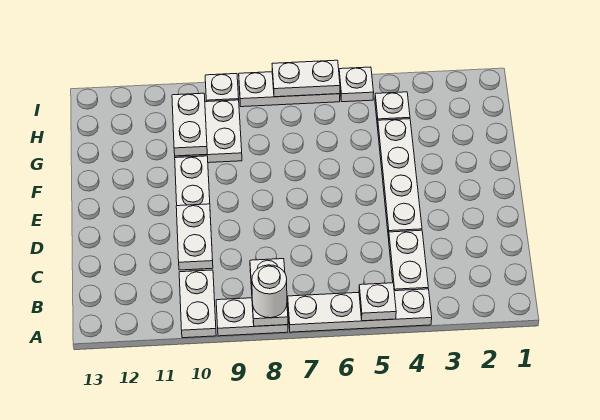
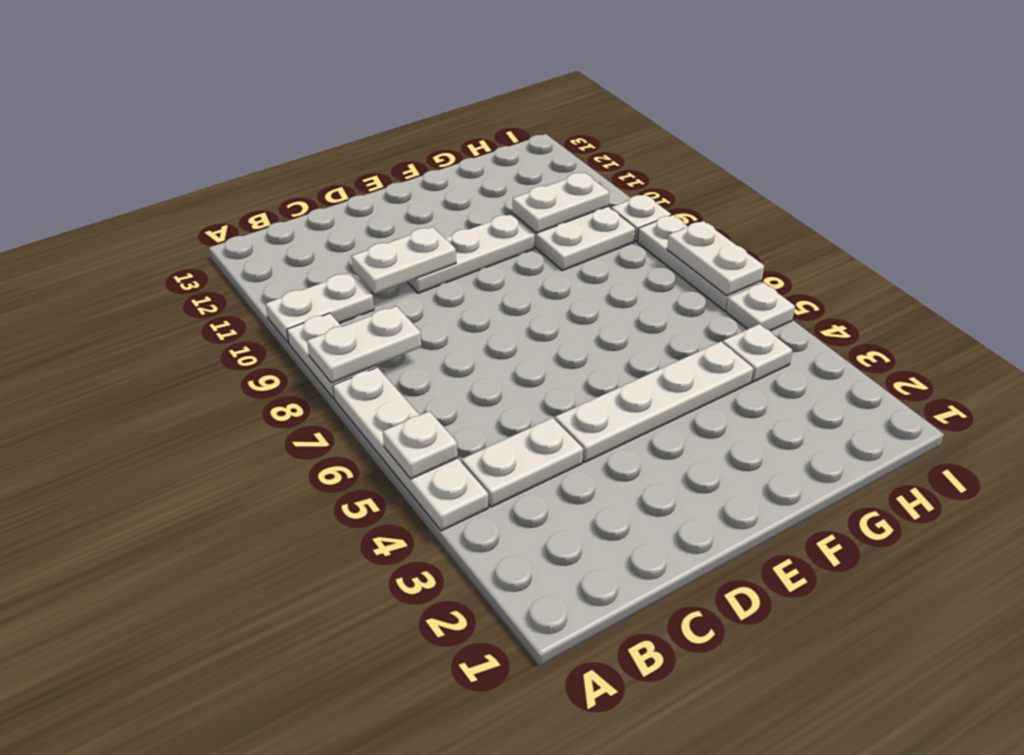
white round brick A8 level 3 -> none

